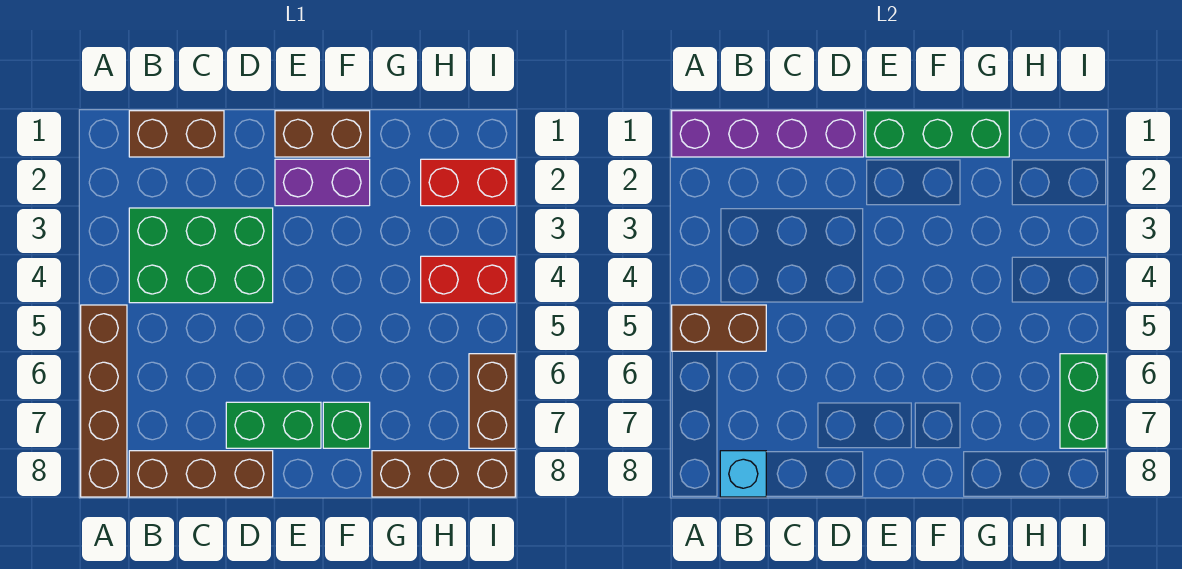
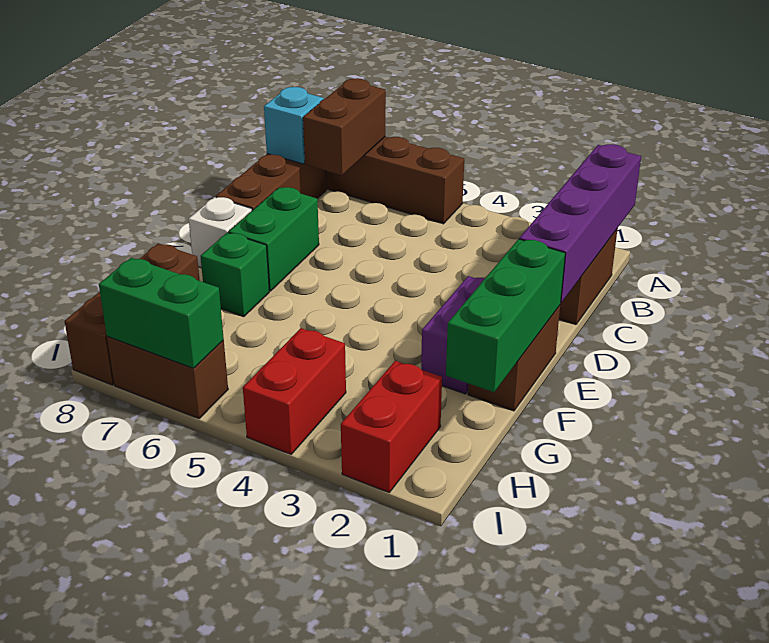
brown brick A5:B5 level 2 -> brown brick A7:B7 level 2
green brick B3:D4 level 1 -> none
none -> white brick E8 level 1

